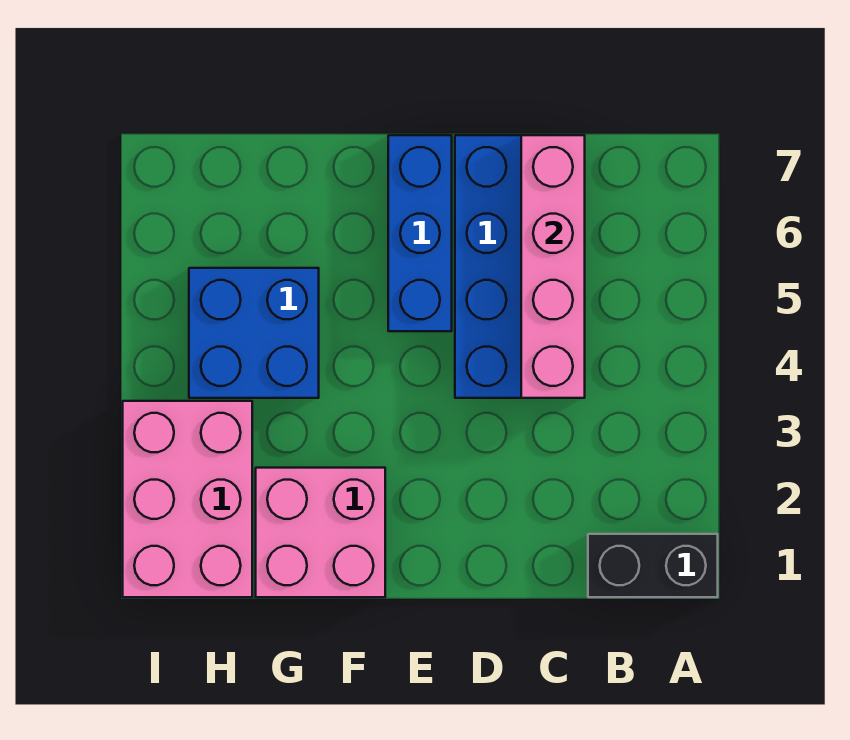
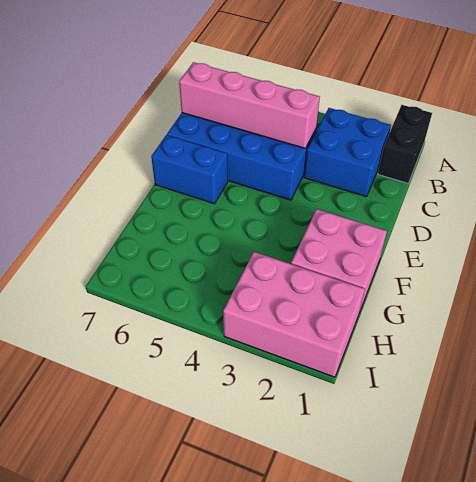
blue brick E5:E7 level 1 -> blue brick E6:E7 level 1
blue brick G4:H5 level 1 -> blue brick B2:C3 level 1

